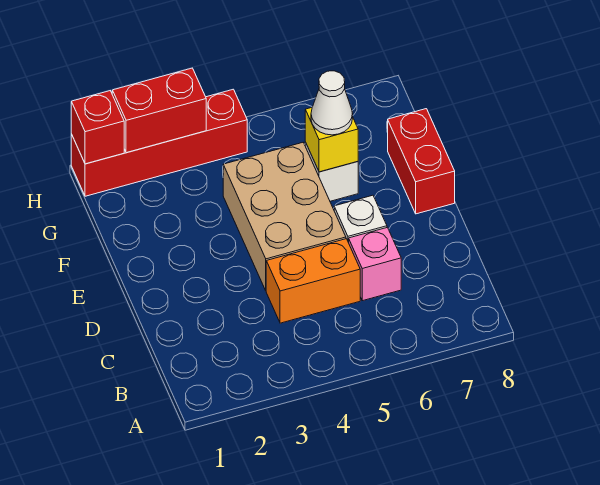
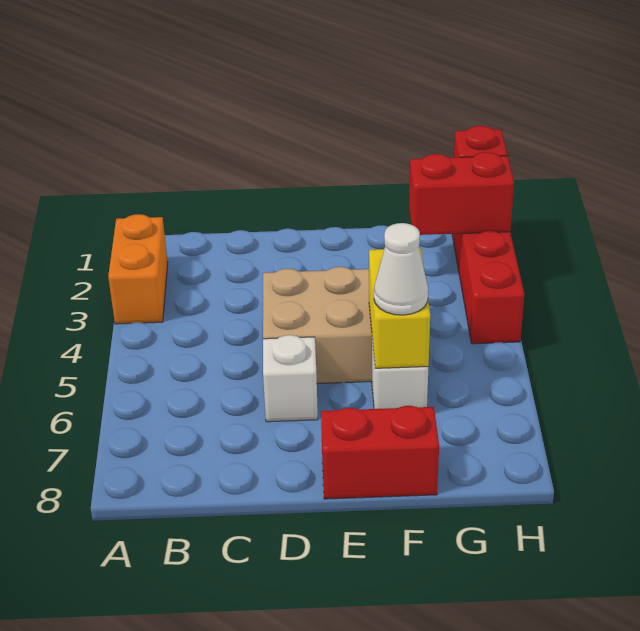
orange brick C4:C5 level 1 -> orange brick A2:A3 level 1
pink brick C6 level 1 -> none
yellow brick F6 level 2 -> yellow brick F5:F6 level 2
red brick H2:H3 level 2 -> red brick G2:H2 level 2

